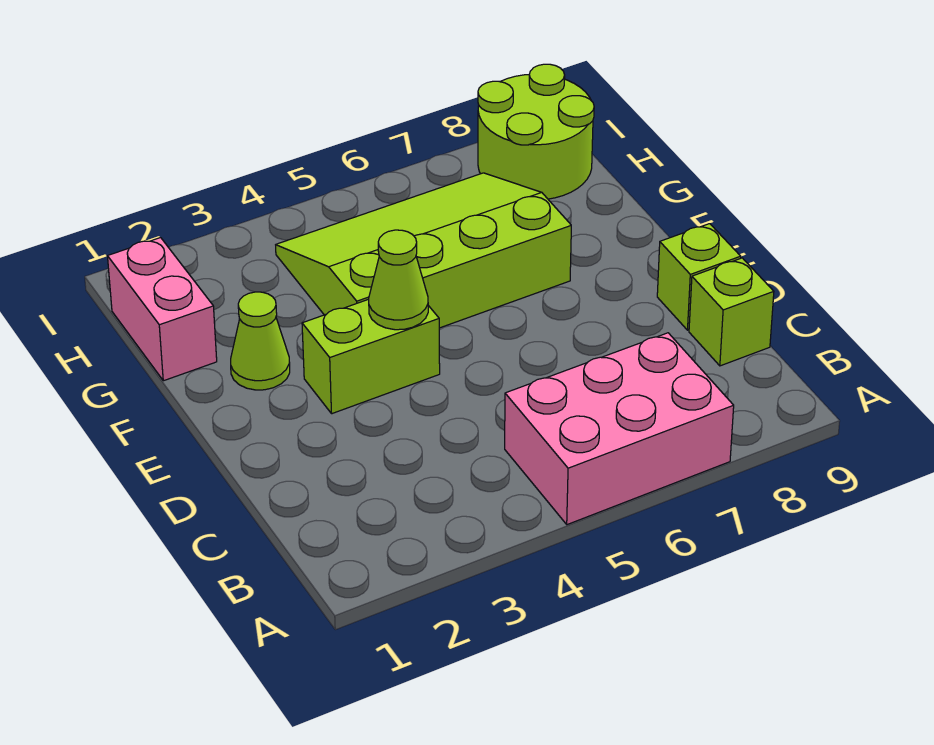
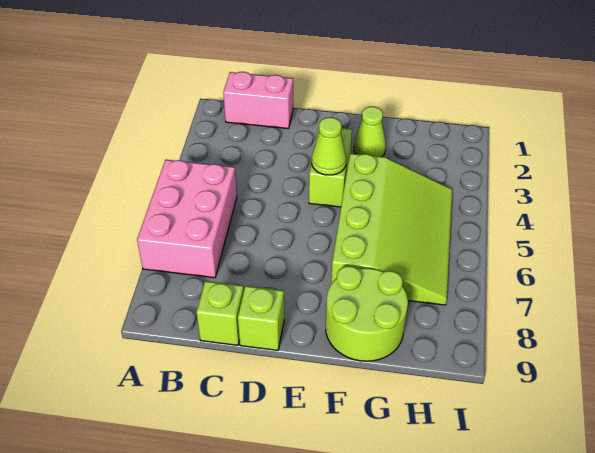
pink brick G1:H1 level 1 -> pink brick B1:C1 level 1
lime round brick H8:I9 level 1 -> lime round brick F8:G9 level 1

